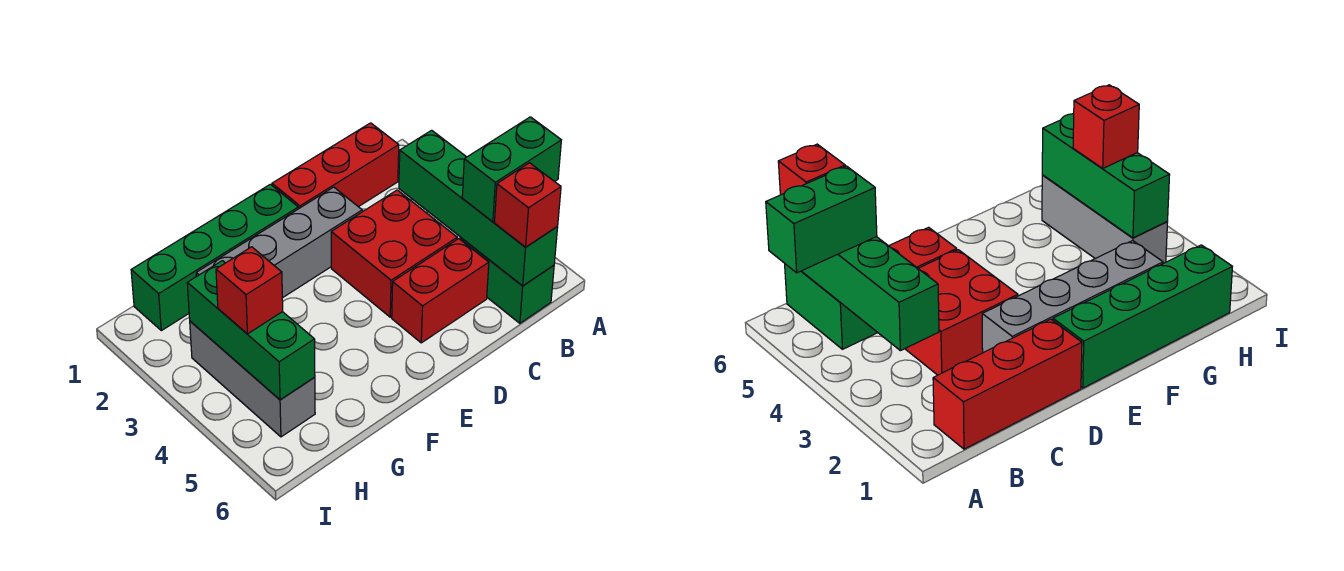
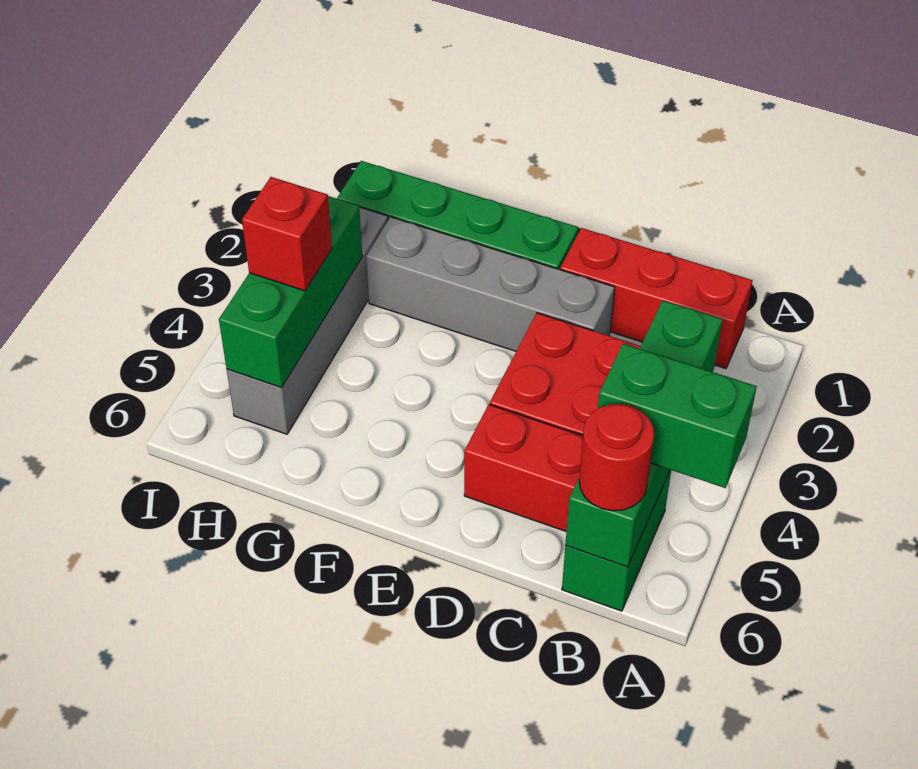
red brick B6 level 3 -> red round brick B6 level 3
grey brick H3:H5 level 1 -> grey brick H2:H5 level 1

